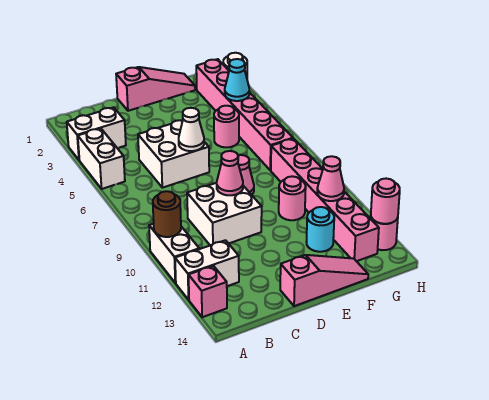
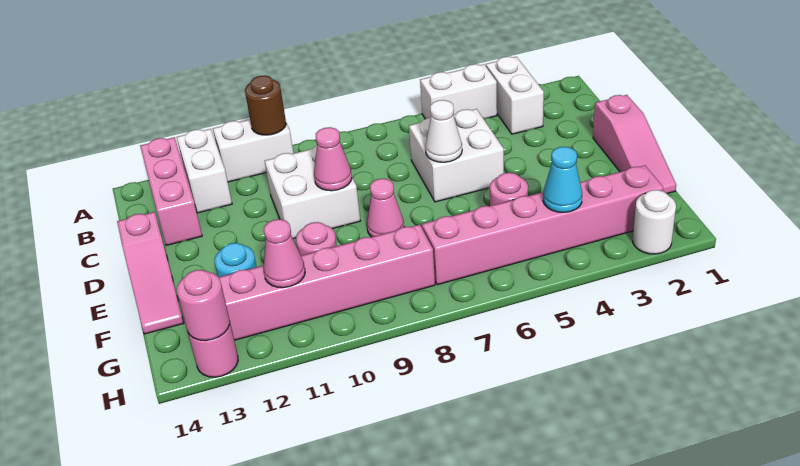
pink brick A13 level 1 -> pink brick A13:C13 level 1

